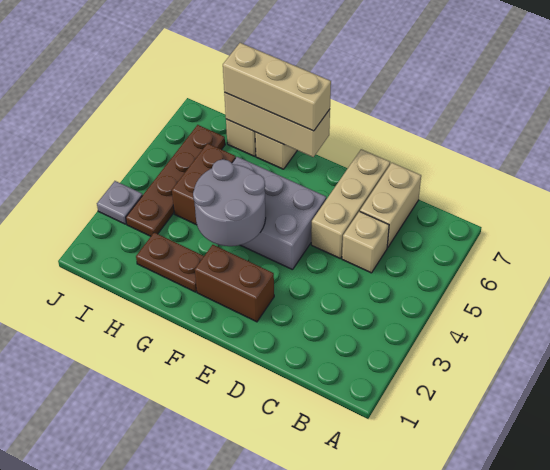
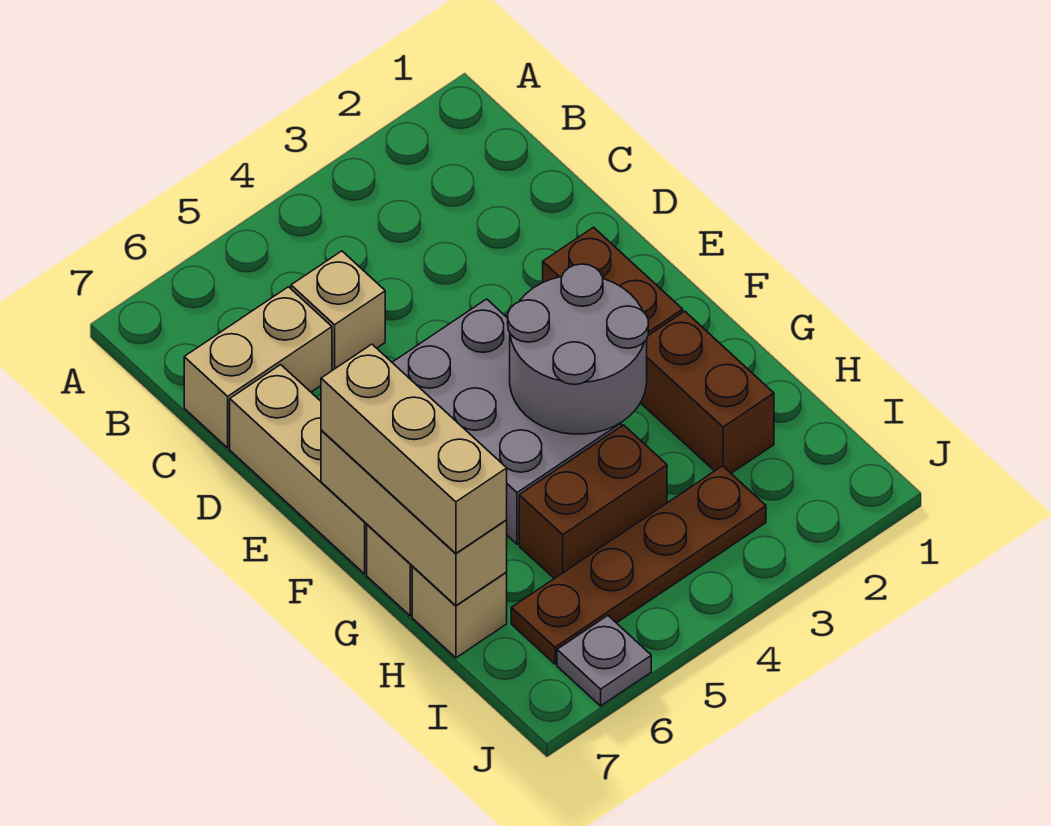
tan brick D5:D7 level 1 -> tan brick D7:F7 level 1
brown plate G2:H2 level 1 -> brown brick G2:H2 level 1
grey plate J3 level 1 -> grey plate J6 level 1

